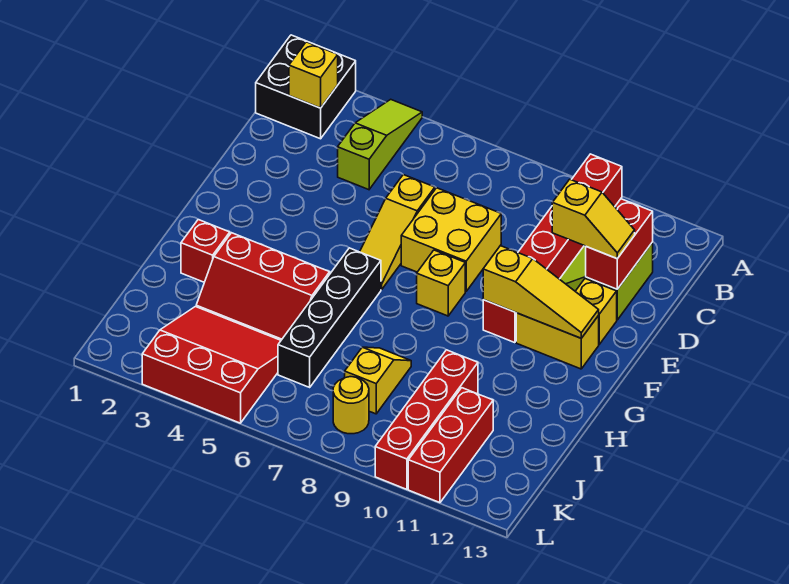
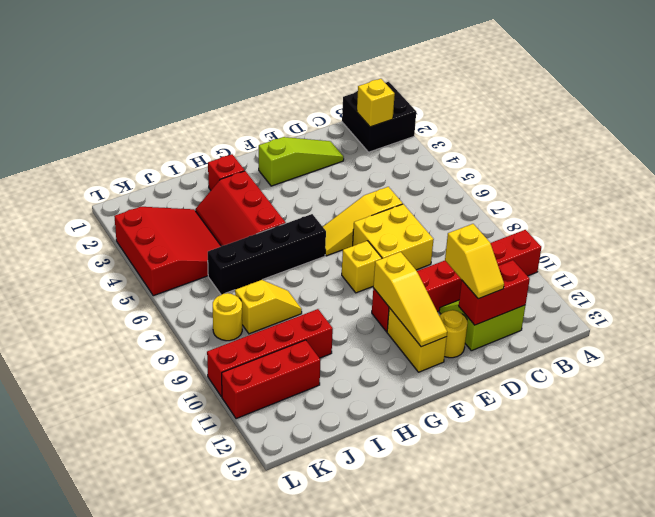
lime slope A4:C4 level 1 top C -> lime slope D2:F2 level 1 top F
yellow brick E12 level 1 -> yellow round brick E12 level 1

